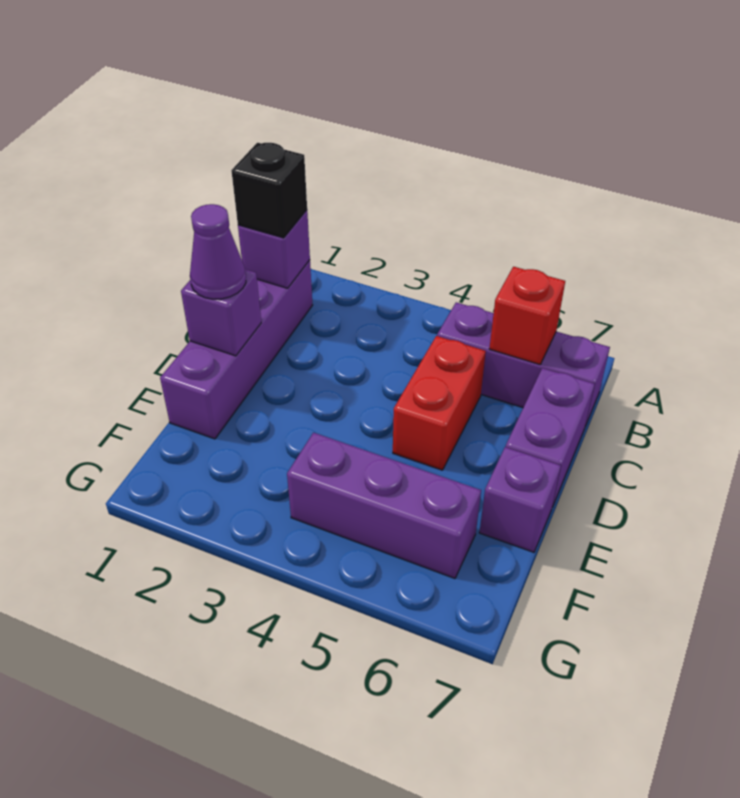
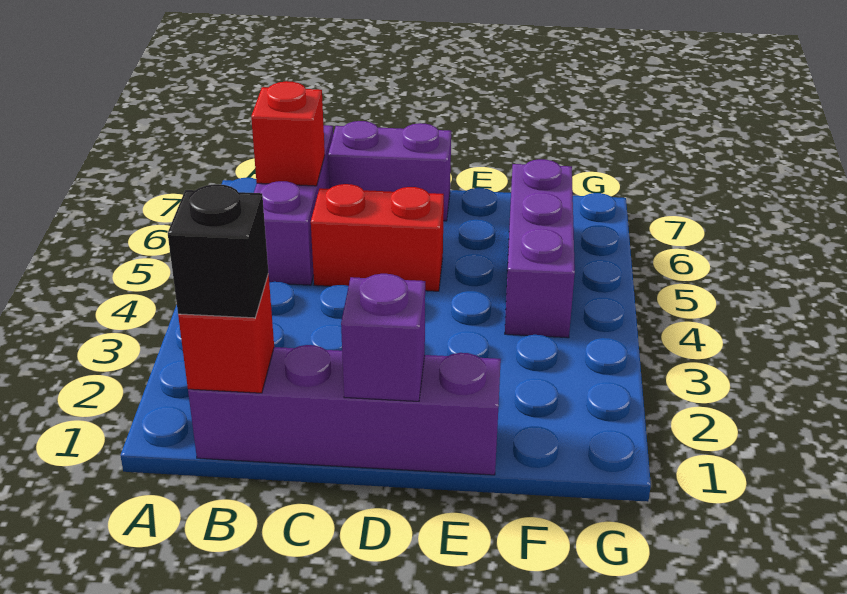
purple brick B1 level 2 -> red brick B1 level 2
purple cone D1 level 3 -> none
purple brick E7 level 1 -> none

